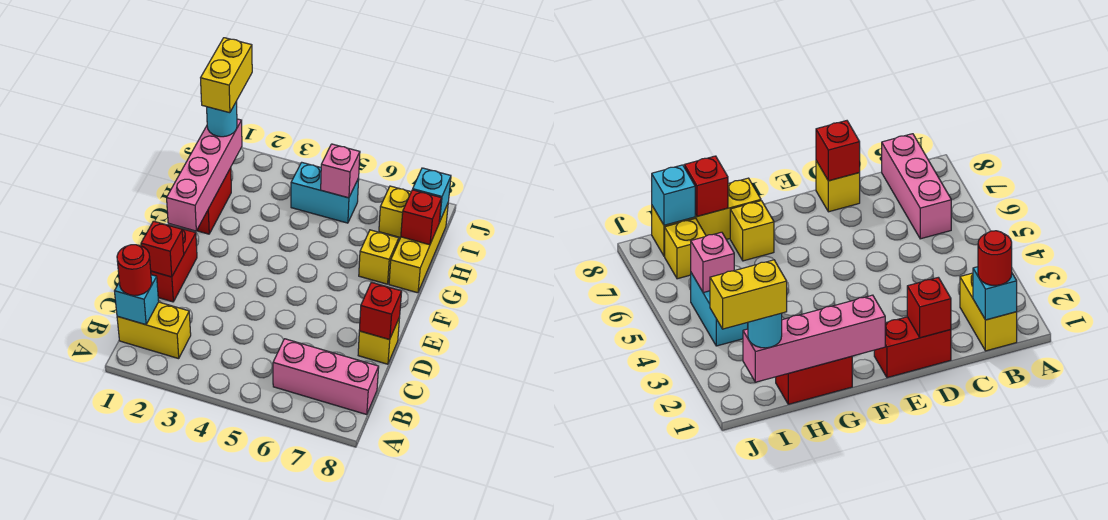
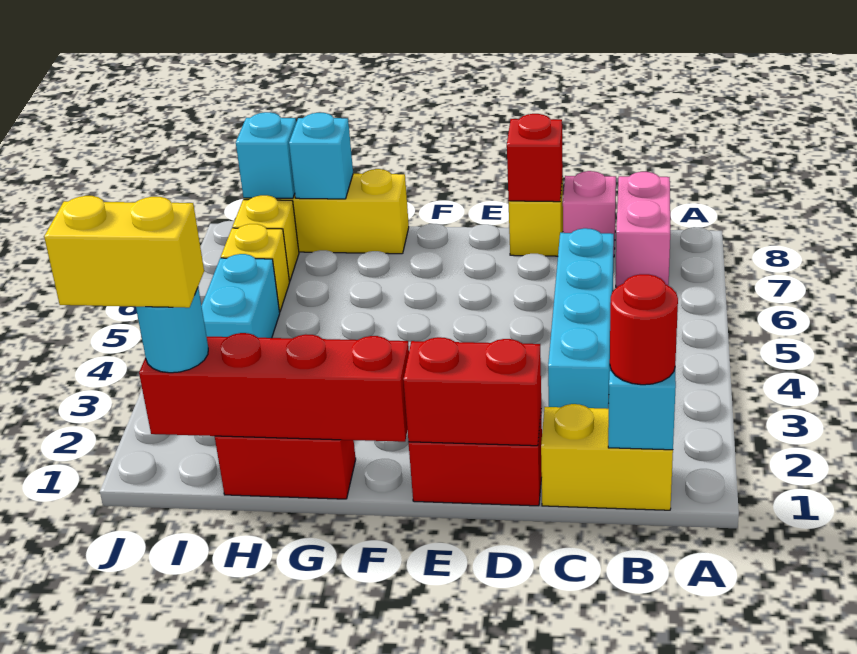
yellow brick B1:B2 level 1 -> yellow brick B1:C1 level 1
pink brick B6:B8 level 1 -> pink brick B7:B8 level 1
none -> cyan brick C3:C6 level 1
red brick D1 level 2 -> red brick D1:E1 level 2
pink brick F1:I1 level 2 -> red brick F1:I1 level 2
yellow brick G7 level 1 -> yellow brick I6 level 1
red brick H8 level 2 -> cyan brick H8 level 2
pink brick I5 level 2 -> pink brick C8 level 1

